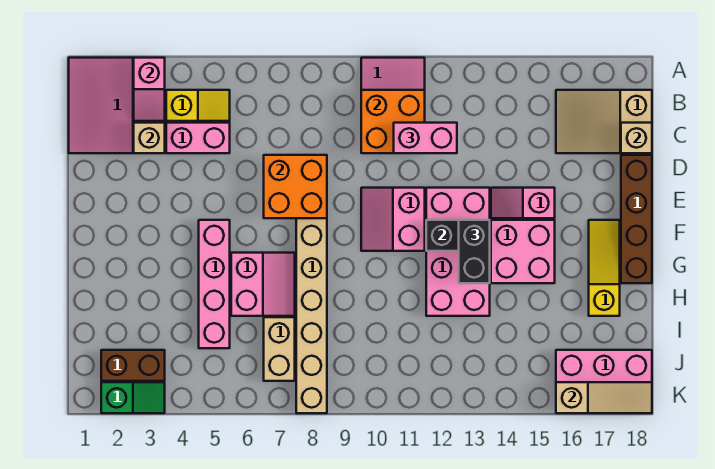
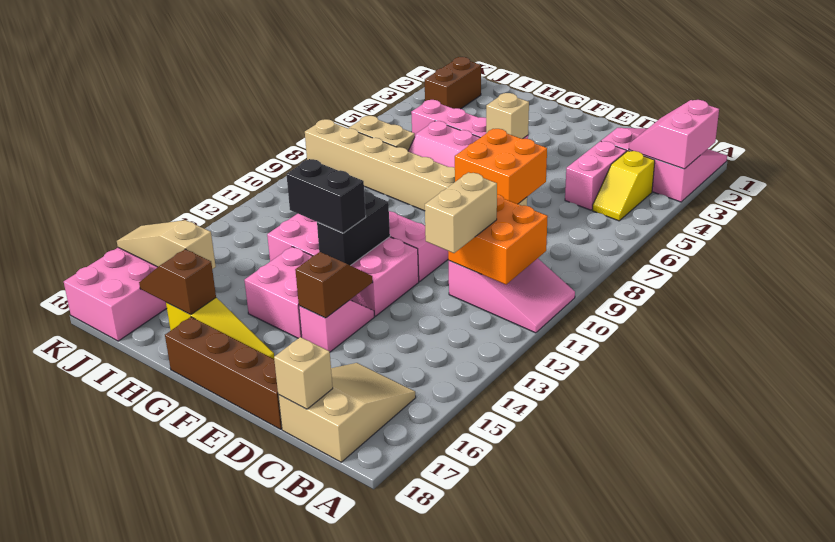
pink slope A3:B3 level 2 top A -> pink slope A2:B3 level 2 top A
tan brick C3 level 2 -> tan brick F5 level 2
pink brick C11:C12 level 3 -> tan brick C11:C12 level 3
none -> brown slope E14:E15 level 2 top 15
none -> brown slope H17:I17 level 2 top H
green slope K2:K3 level 1 top 2 -> none
tan slope K16:K18 level 2 top 16 -> tan slope I16:K16 level 2 top I

